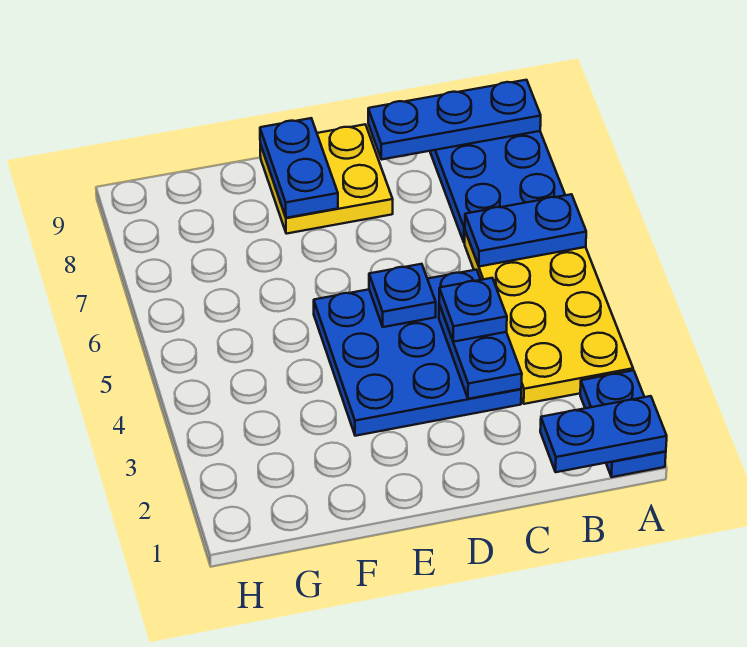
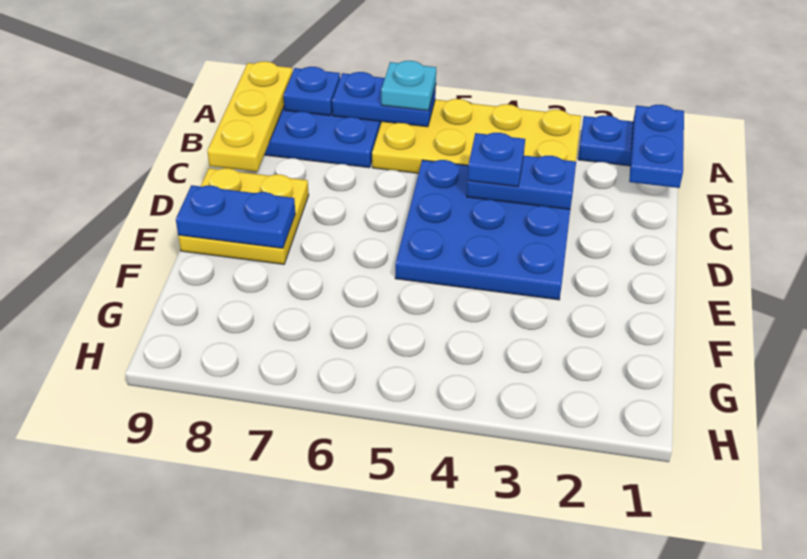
blue plate A6:B6 level 2 -> blue plate A6:A7 level 2
none -> cyan plate A6 level 3
blue plate A9:C9 level 2 -> yellow plate A9:C9 level 2
blue plate D5 level 2 -> blue plate A8 level 2

